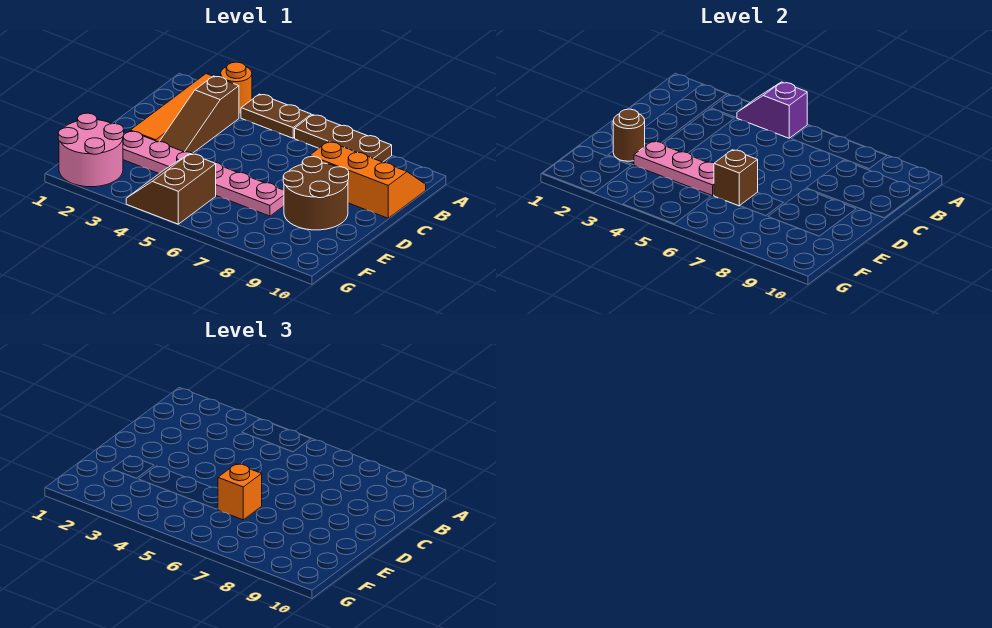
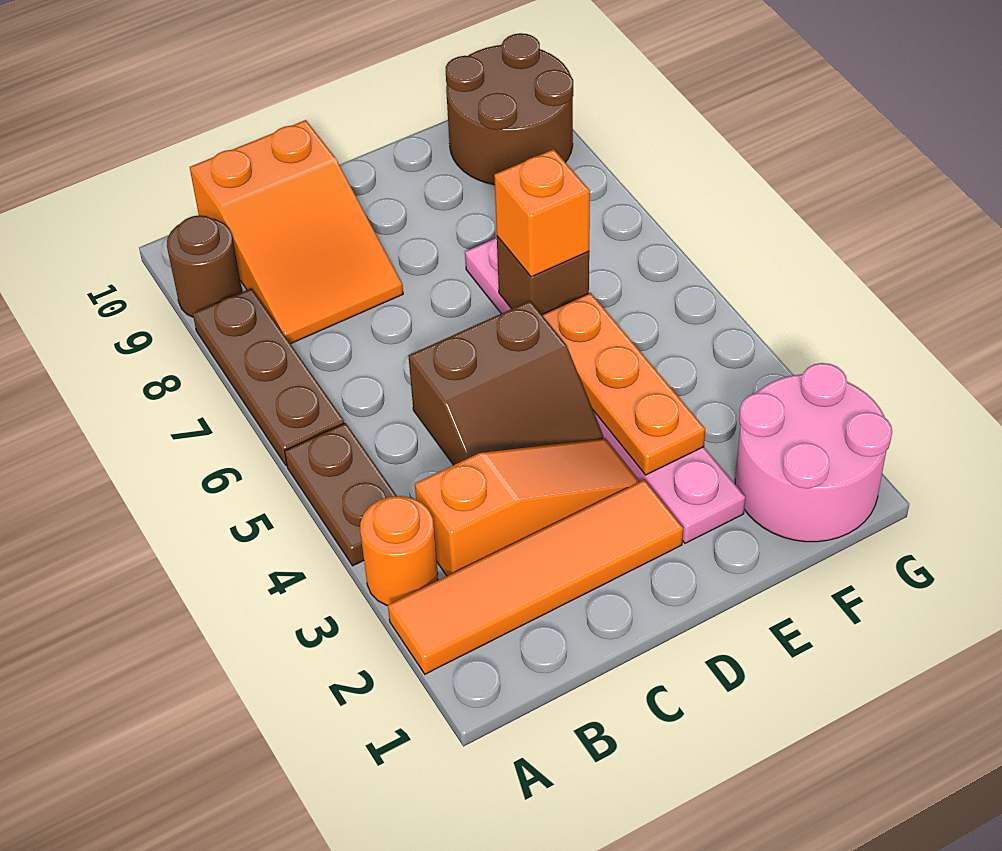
purple slope A4:A5 level 2 top 5 -> none
brown slope B3:D3 level 1 top B -> orange slope B3:D3 level 1 top B
orange slope B8:C10 level 1 top C -> orange slope B8:C10 level 1 top 10
brown round brick D8:E9 level 1 -> brown round brick F9:G10 level 1
brown round brick E2 level 2 -> brown round brick A9 level 1
pink plate E3:E5 level 2 -> orange plate E3:E5 level 2
brown slope F4:G5 level 1 top 5 -> brown slope C4:D5 level 1 top 5

